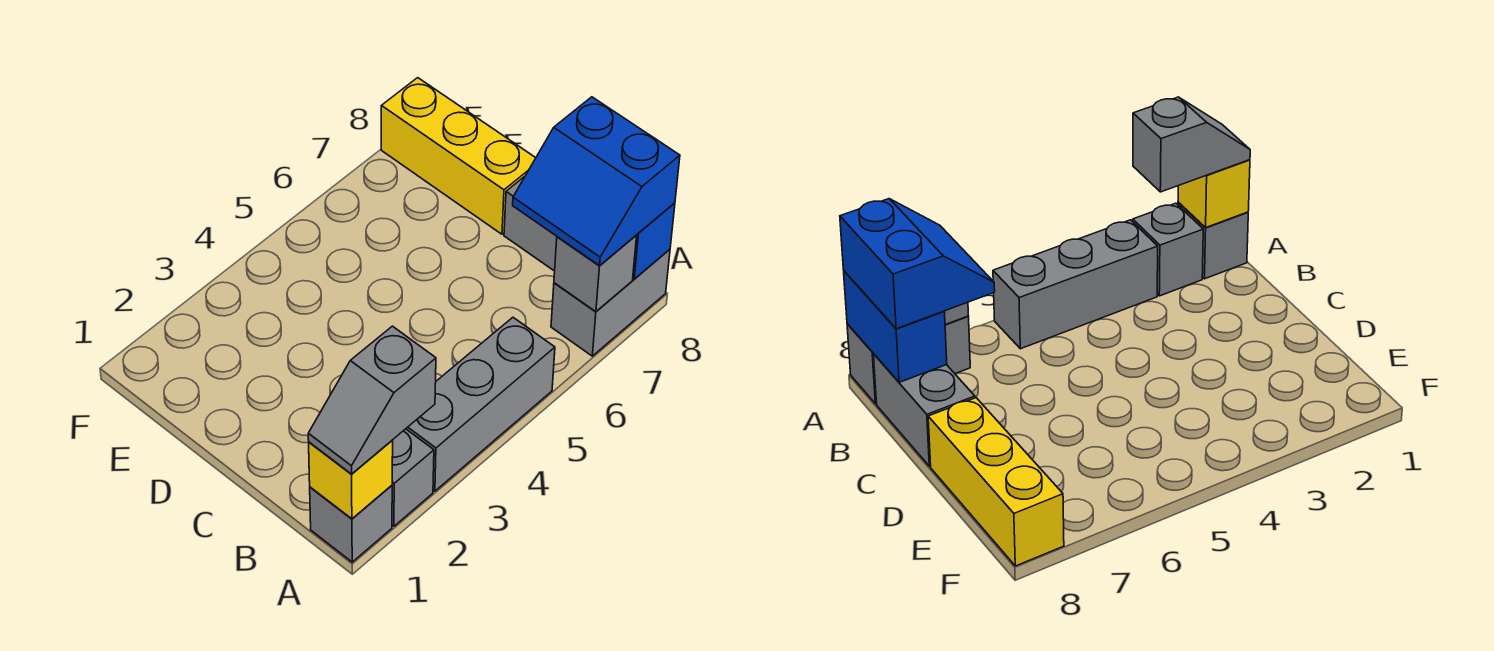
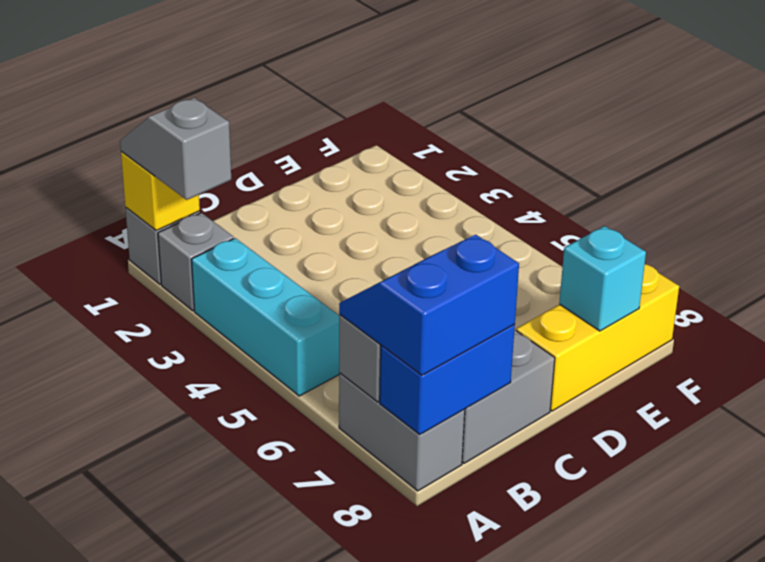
grey brick A3:A5 level 1 -> cyan brick A3:A5 level 1
none -> cyan brick E8 level 2

